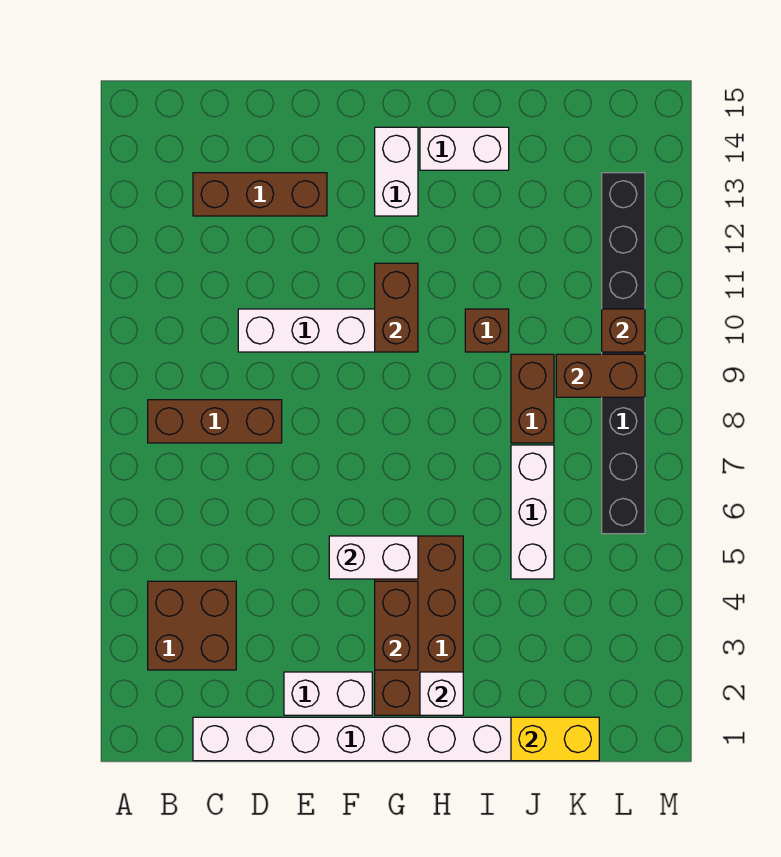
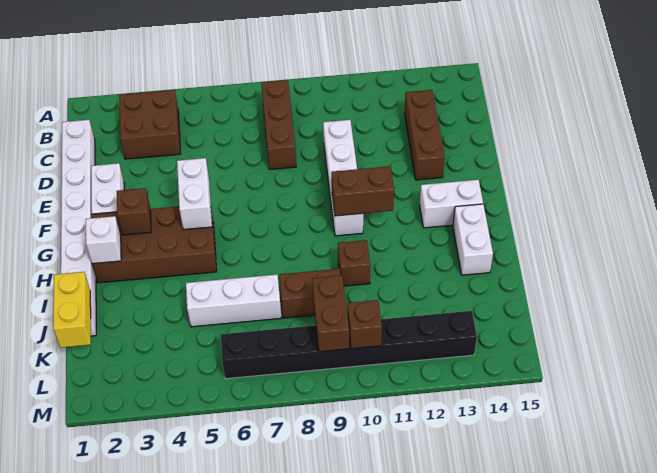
brown brick G3:G4 level 2 -> brown brick G3 level 2

